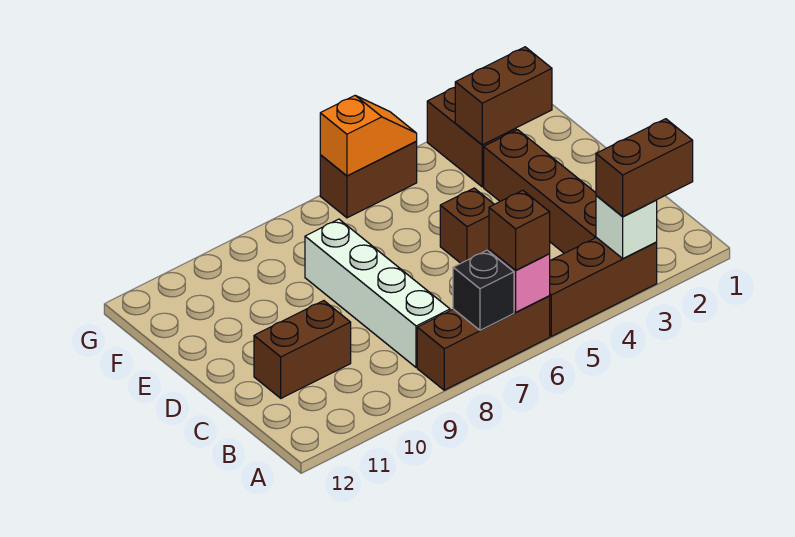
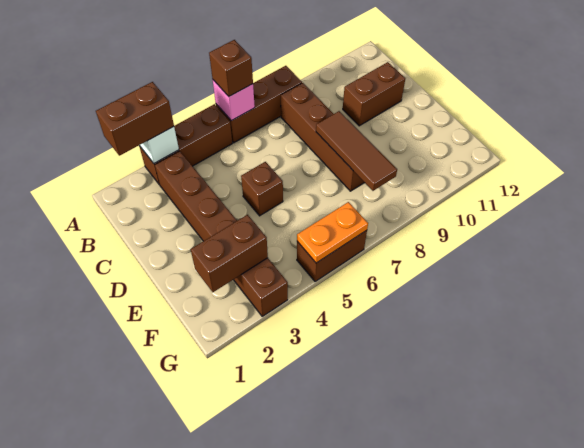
black brick A7 level 2 -> none
white brick B8:E8 level 1 -> brown brick B8:E8 level 1
none -> brown tile D8:F8 level 2
orange slope G5:G6 level 2 top 6 -> orange plate G5:G6 level 2

